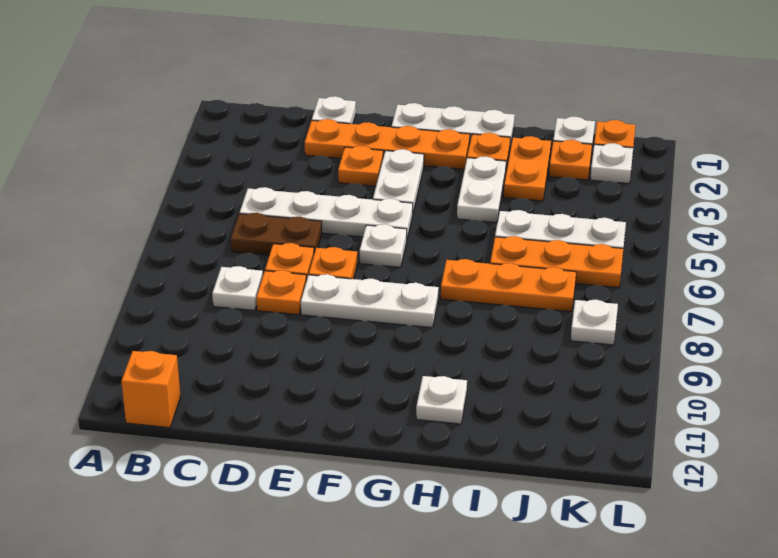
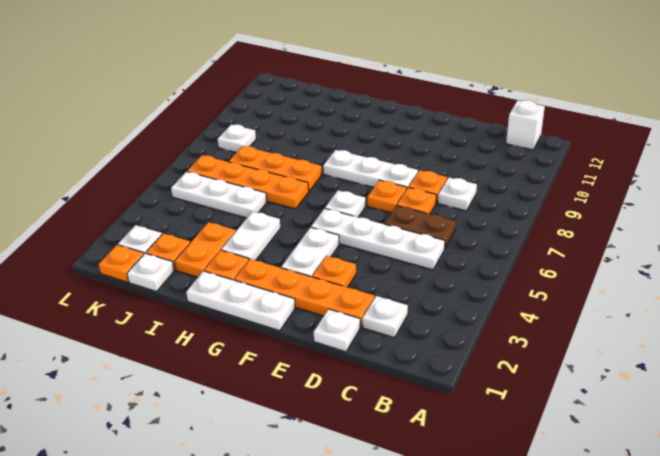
orange brick B12 level 1 -> white brick B12 level 1
white plate H11 level 1 -> white plate C2 level 1
orange plate I6:K6 level 1 -> orange plate H6:K6 level 1

